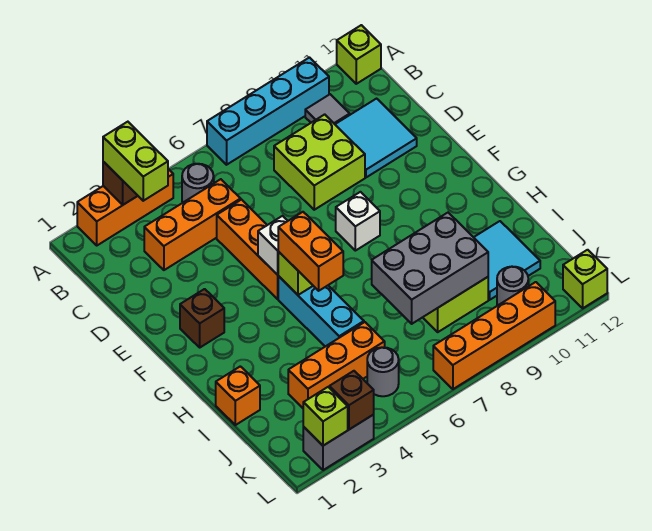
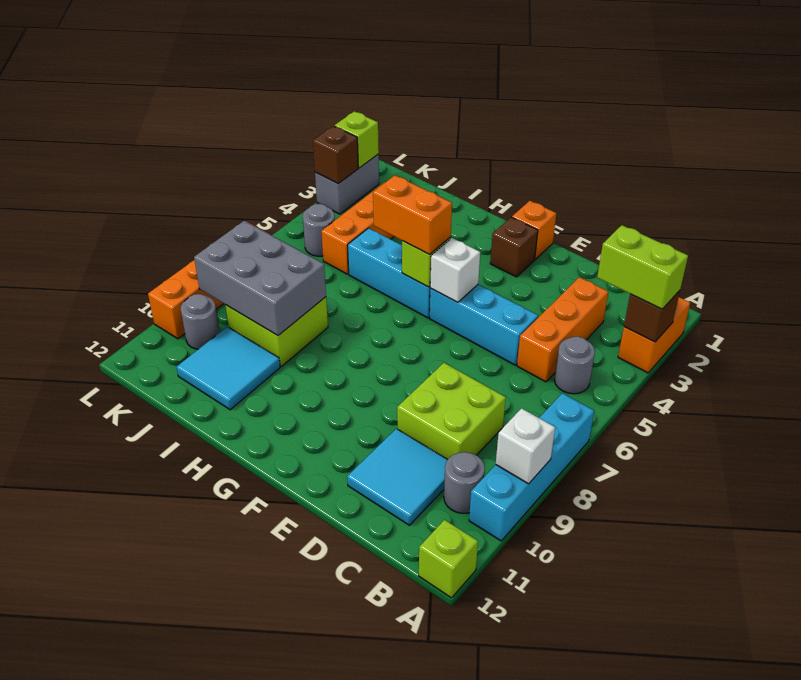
orange brick A2:A4 level 1 -> orange brick A2:A3 level 1
grey tile B10 level 1 -> grey round brick B10 level 1
orange brick D5:F5 level 1 -> cyan brick D5:F5 level 1
white brick F8 level 1 -> white brick A9 level 2
orange brick I1 level 1 -> orange brick F1 level 1
grey brick I7:J9 level 2 -> grey brick I8:K9 level 2
lime brick L12 level 1 -> none

